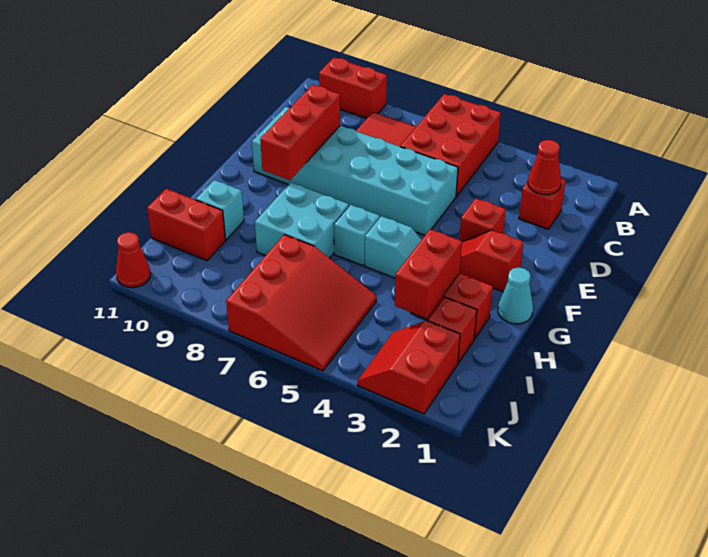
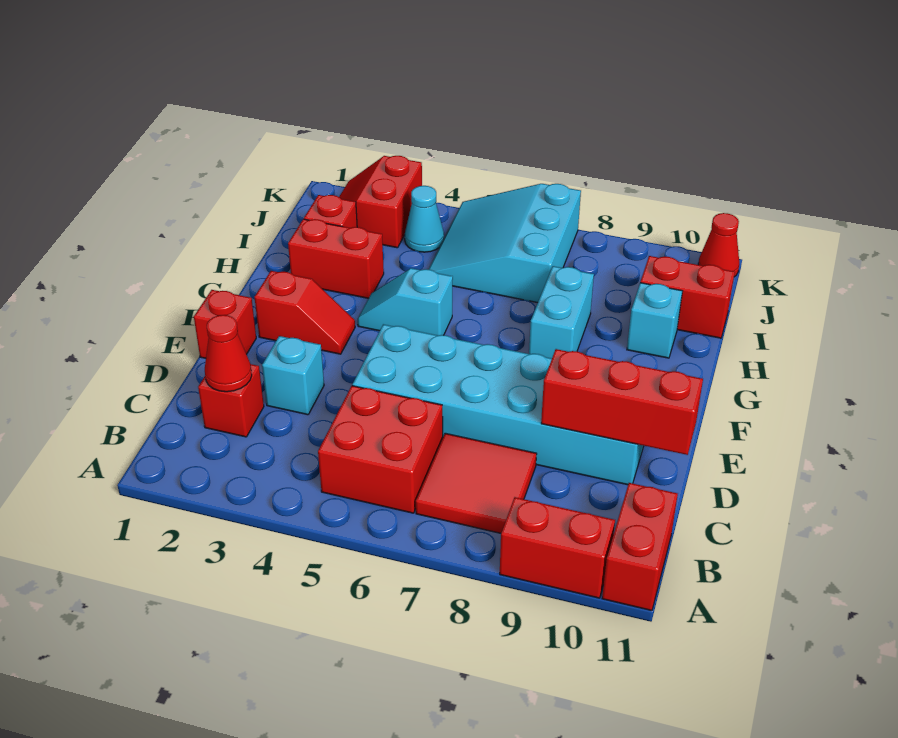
red brick A5:C6 level 1 -> red brick B5:C6 level 1
red brick D9:F9 level 2 -> red brick D9:D11 level 2
red brick E3 level 1 -> red brick E1 level 1
cyan cone G1 level 1 -> cyan cone J4 level 1
cyan brick G6 level 1 -> cyan brick D3 level 1
cyan brick G7:H8 level 1 -> cyan brick G8:H8 level 1
red brick H3:I3 level 2 -> red brick A11:B11 level 1
red slope I5:K7 level 1 top 7 -> cyan slope I5:K7 level 1 top 7
red slope J2:K3 level 1 top 2 -> red slope J2:K3 level 1 top 3

